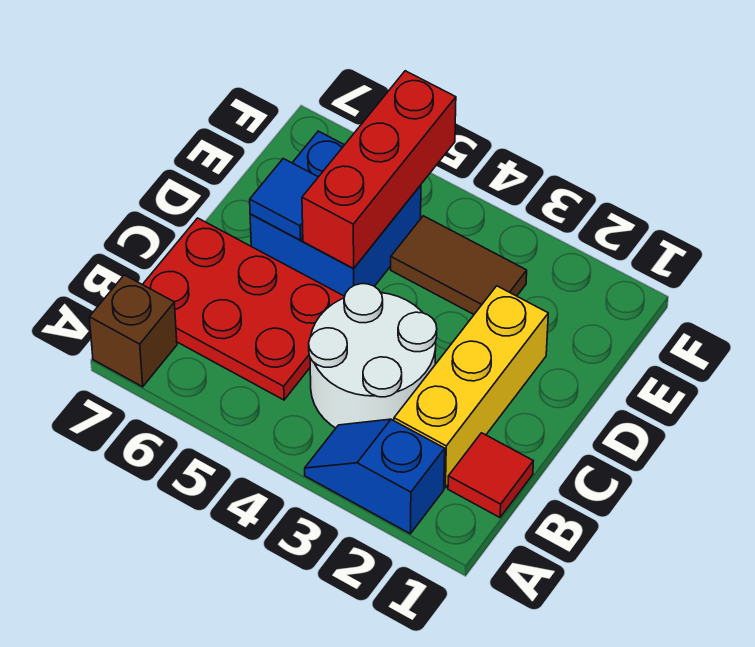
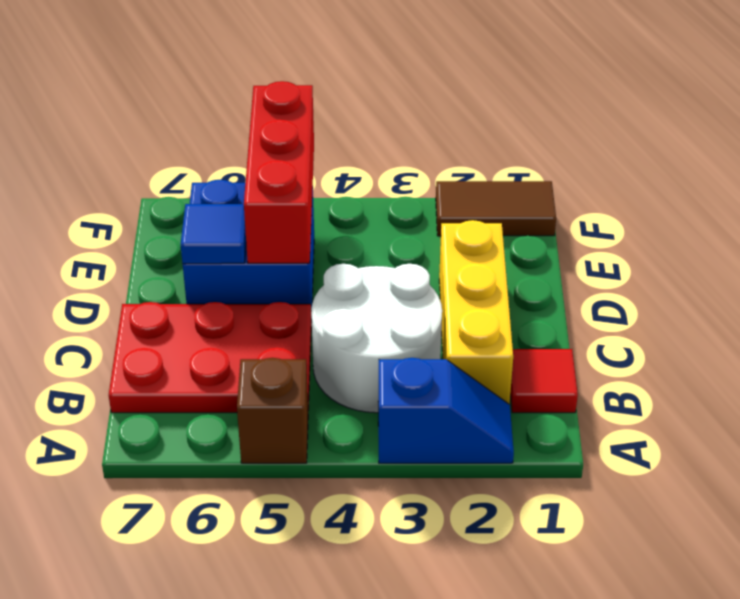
blue slope A2:A3 level 1 top 2 -> blue slope A2:A3 level 1 top 3
brown brick A7 level 1 -> brown brick A5 level 1
brown tile E3:E4 level 1 -> brown tile F1:F2 level 1

